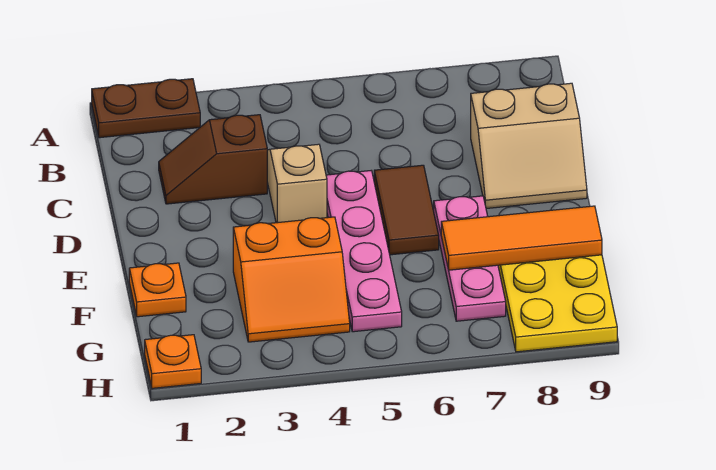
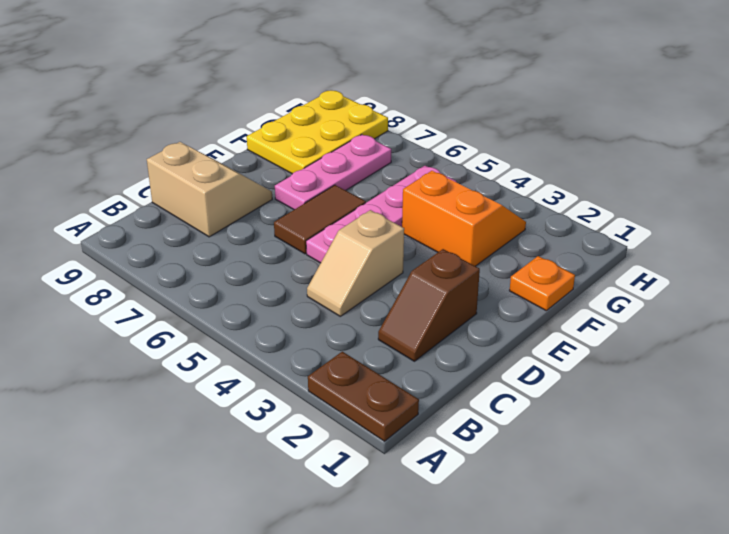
brown slope C2:C3 level 1 top 3 -> brown slope C2:D2 level 1 top D
orange tile F7:F9 level 2 -> none
orange plate H1 level 1 -> none

